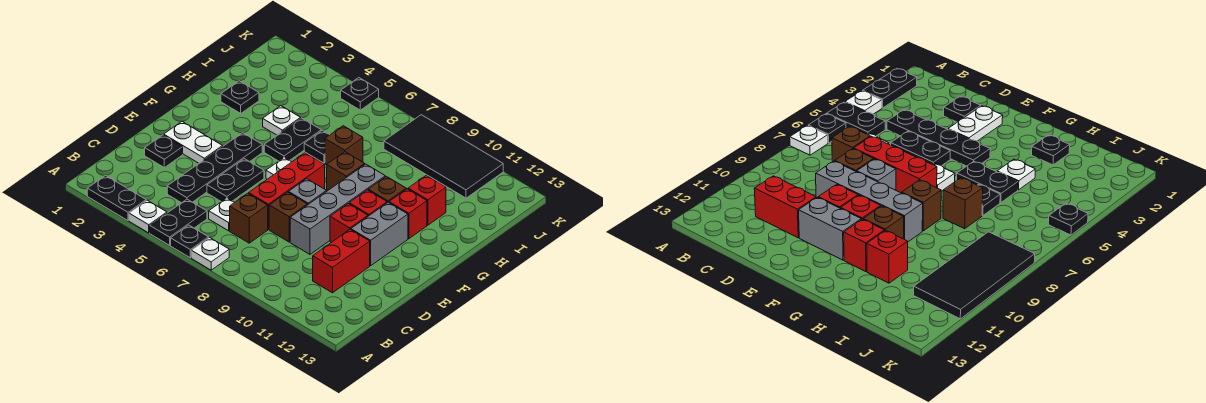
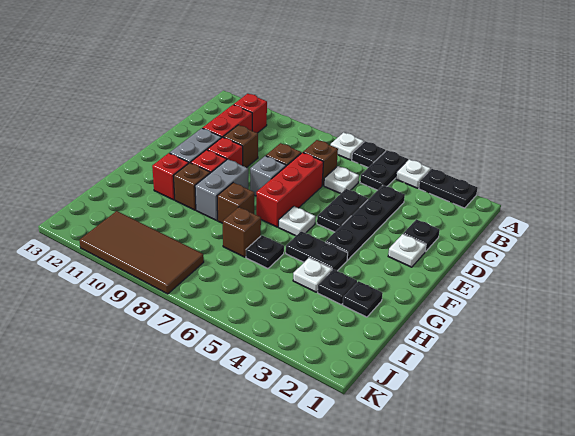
grey brick D9:G9 level 1 -> grey brick F9:G9 level 1
none -> brown brick D10 level 1
white plate E2:E3 level 1 -> white plate E2 level 1
black plate G5:H5 level 1 -> black plate G4:G5 level 1
red brick H11 level 1 -> red brick B11 level 1
black tile J8:K11 level 1 -> brown tile J8:K11 level 1
black plate K5 level 1 -> black plate H3 level 1

